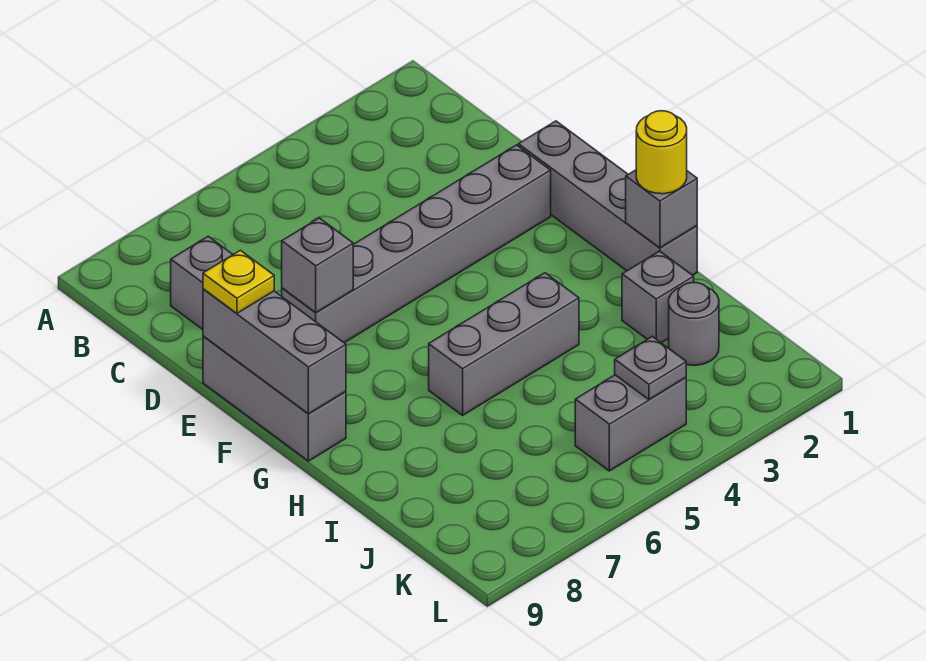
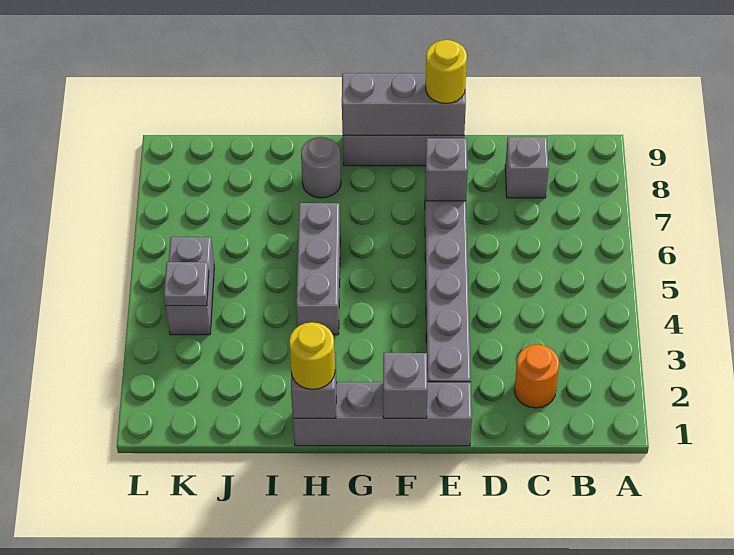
none -> orange round brick C2 level 1
yellow plate E9 level 3 -> yellow round brick E9 level 3
grey brick I2 level 1 -> grey brick F1 level 2
grey round brick J2 level 1 -> grey round brick H8 level 1

